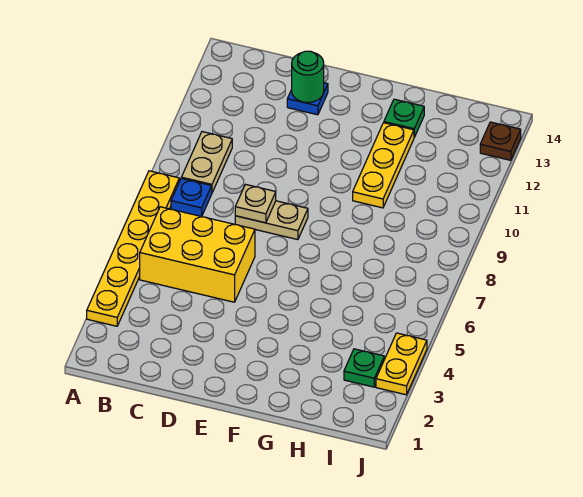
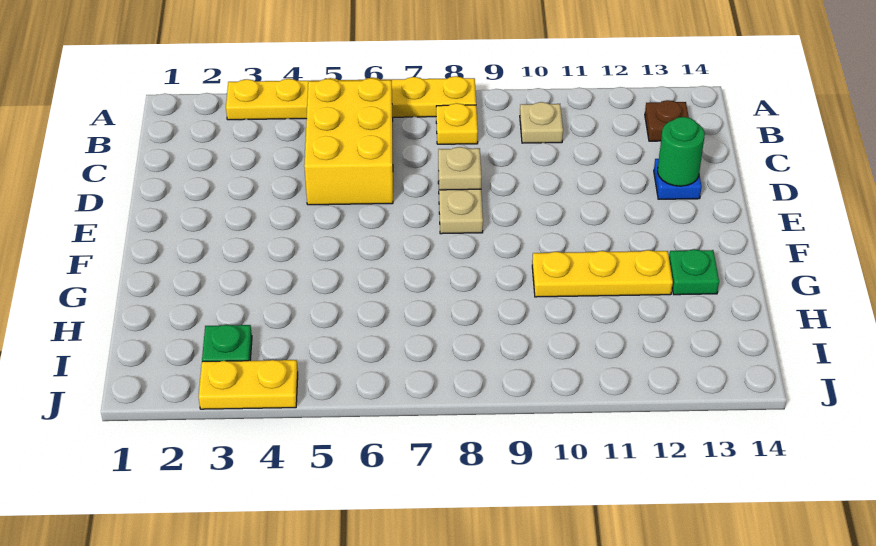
blue plate B8 level 1 -> yellow plate B8 level 1
tan plate B9:B10 level 1 -> tan plate B10 level 1
brown plate J13 level 1 -> brown plate B13 level 1

